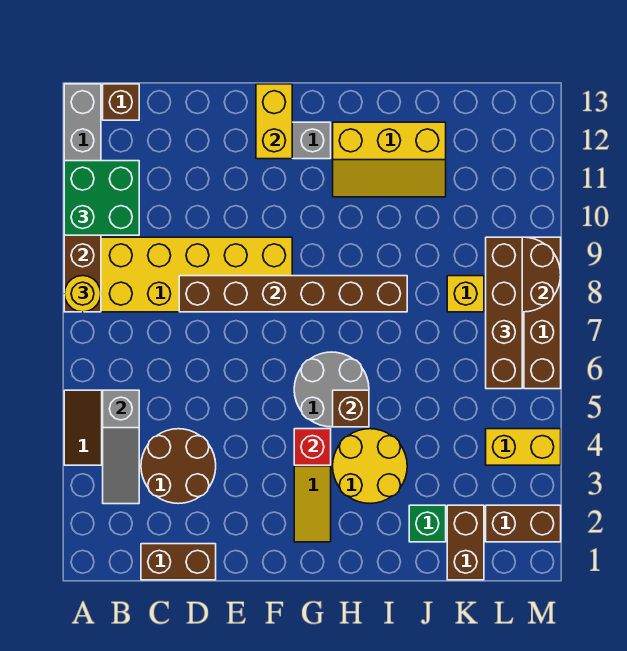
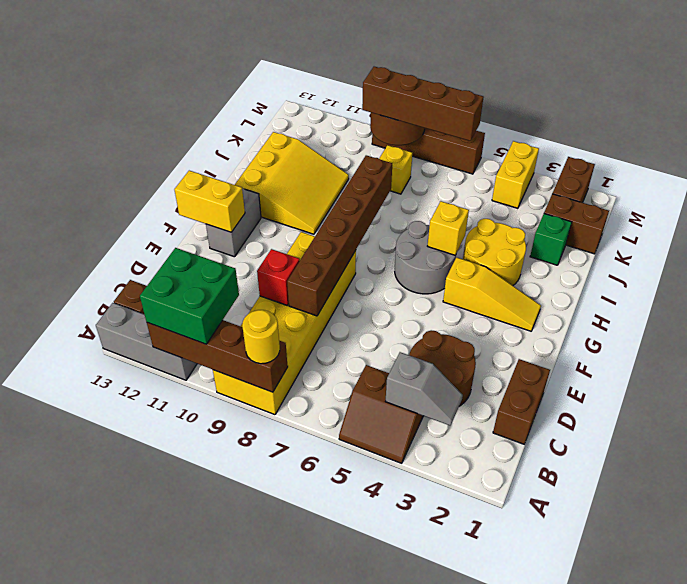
grey slope B3:B5 level 2 top 5 -> grey slope B3:B4 level 2 top 4
red brick G4 level 2 -> red brick D9 level 2
brown brick H5 level 2 -> yellow brick H5 level 2
yellow slope H11:J12 level 1 top 12 -> yellow slope H10:J12 level 1 top 12

